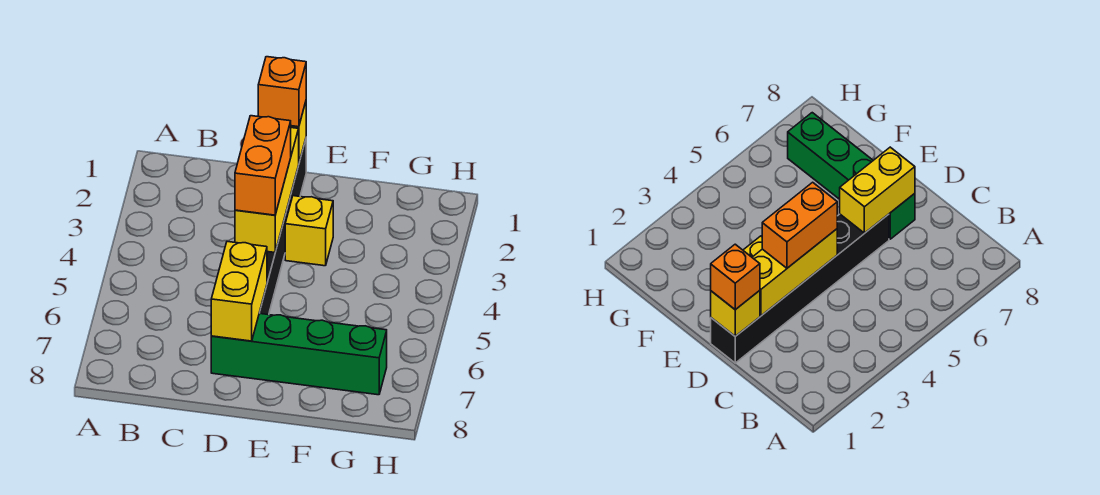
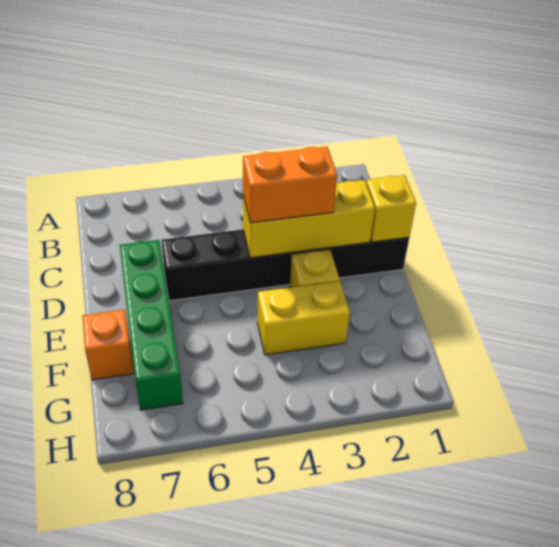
orange brick D1 level 3 -> orange brick F8 level 1
yellow brick D6:D7 level 2 -> yellow brick F3:F4 level 1

